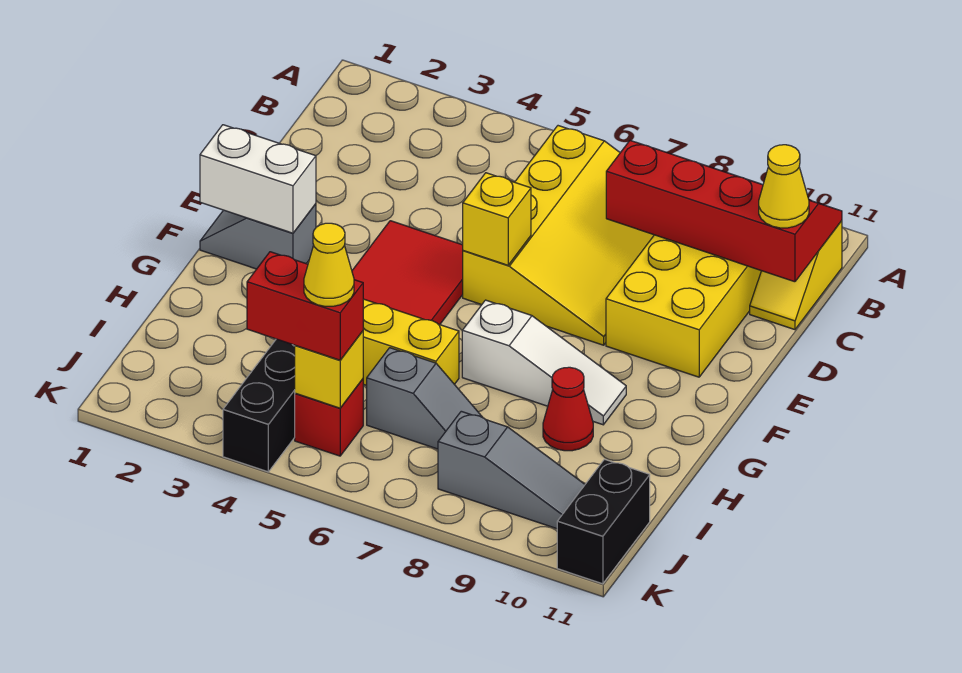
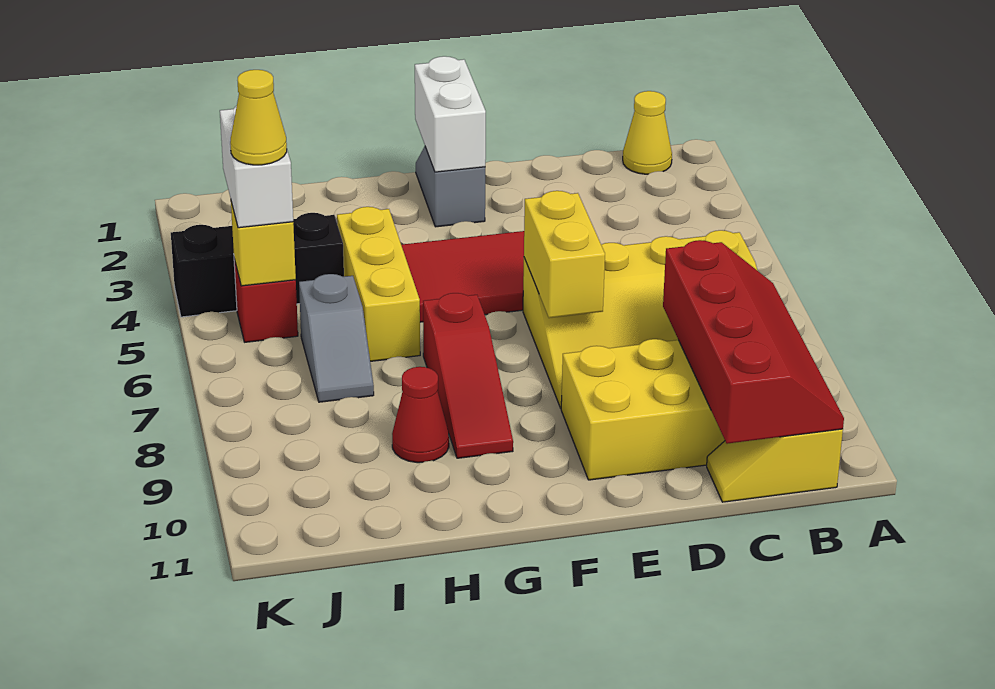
yellow cone C11 level 3 -> yellow cone B1 level 1
yellow brick E6 level 2 -> yellow brick E6:E7 level 2
white slope G7:G9 level 1 top 7 -> red slope G7:G9 level 1 top 7
red brick J4:J5 level 3 -> white brick J4:J5 level 3
grey slope J8:J10 level 1 top 8 -> none
black brick J11:K11 level 1 -> none

